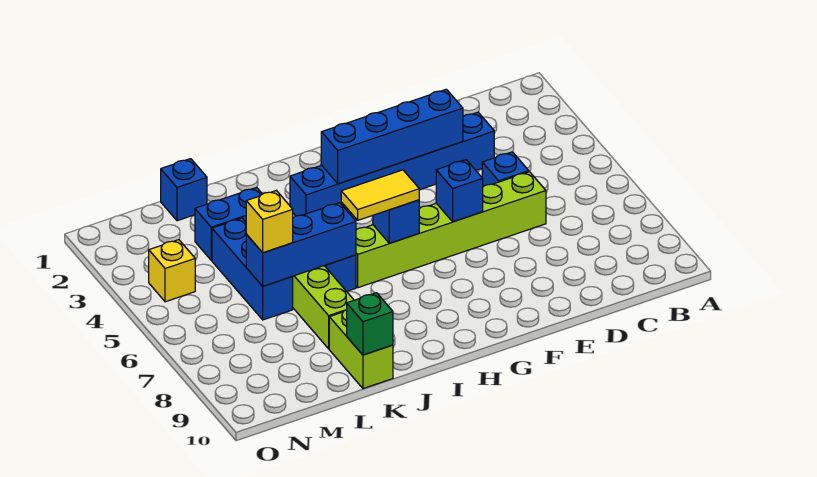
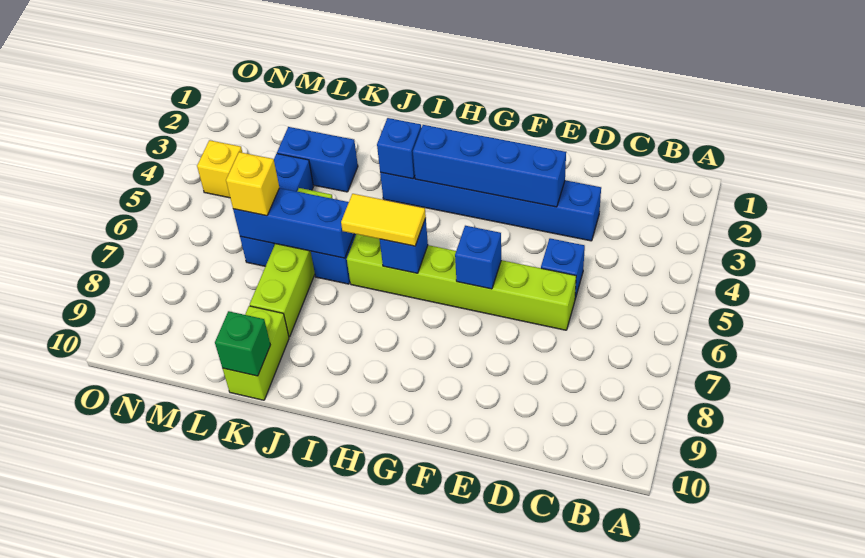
blue brick L1 level 1 -> blue brick I3 level 2

